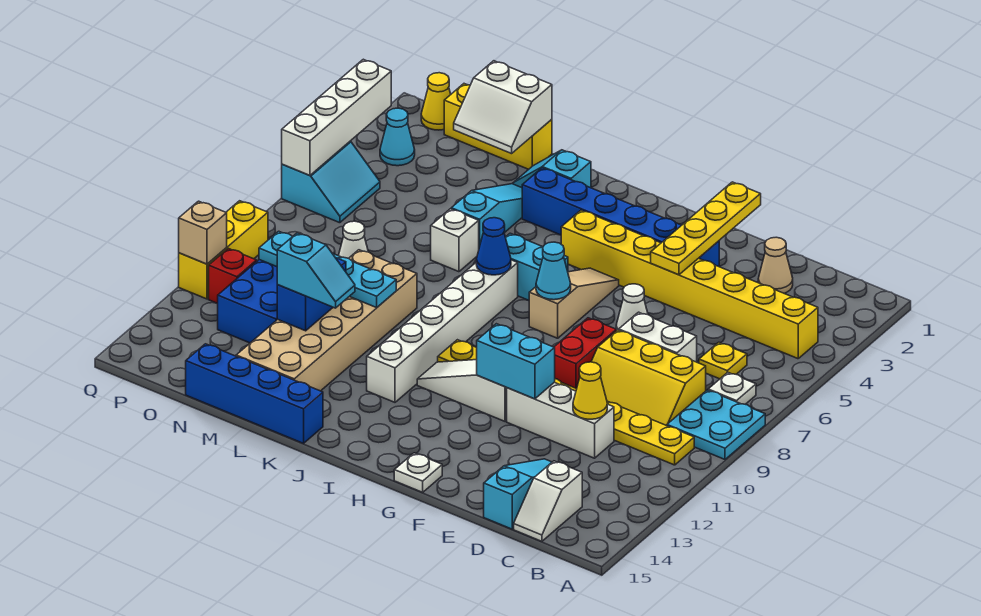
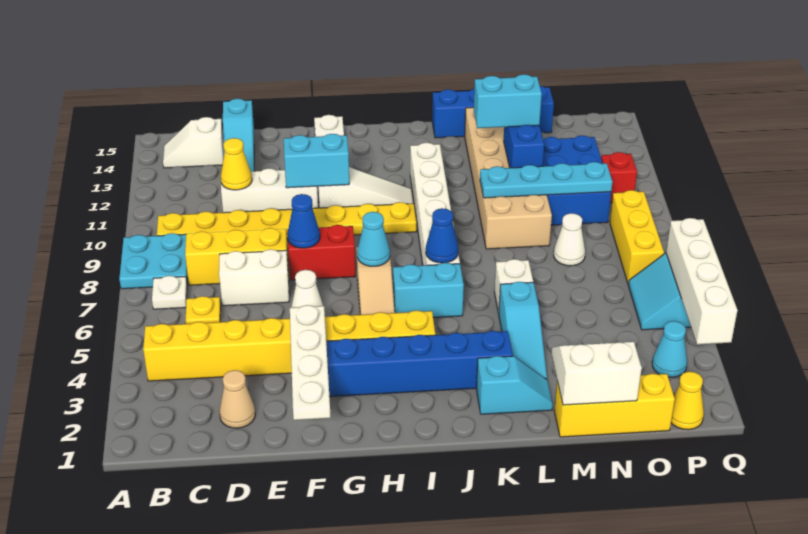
white slope C14:C15 level 1 top 14 -> white slope B14:C14 level 1 top C
yellow plate F1:F4 level 2 -> white plate F1:F4 level 2
red brick F8:F9 level 1 -> red brick F8:G8 level 1
none -> blue cone F8 level 2
cyan slope L12:M12 level 3 top M -> cyan brick L12:M12 level 3
yellow brick Q9:Q11 level 1 -> yellow brick P7:P9 level 1
tan brick Q11 level 2 -> none

